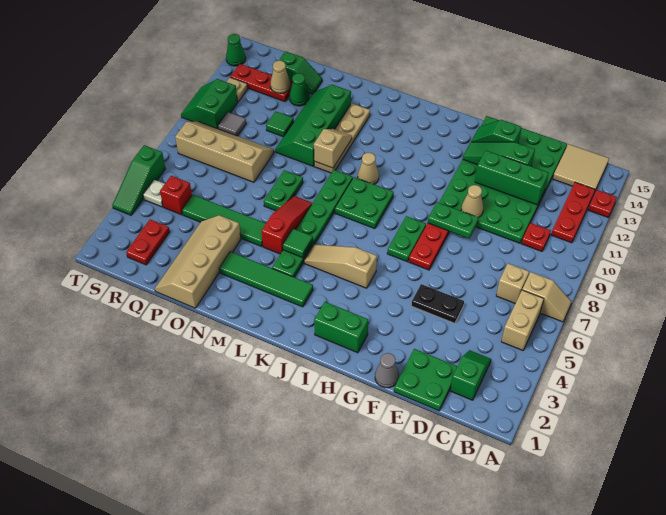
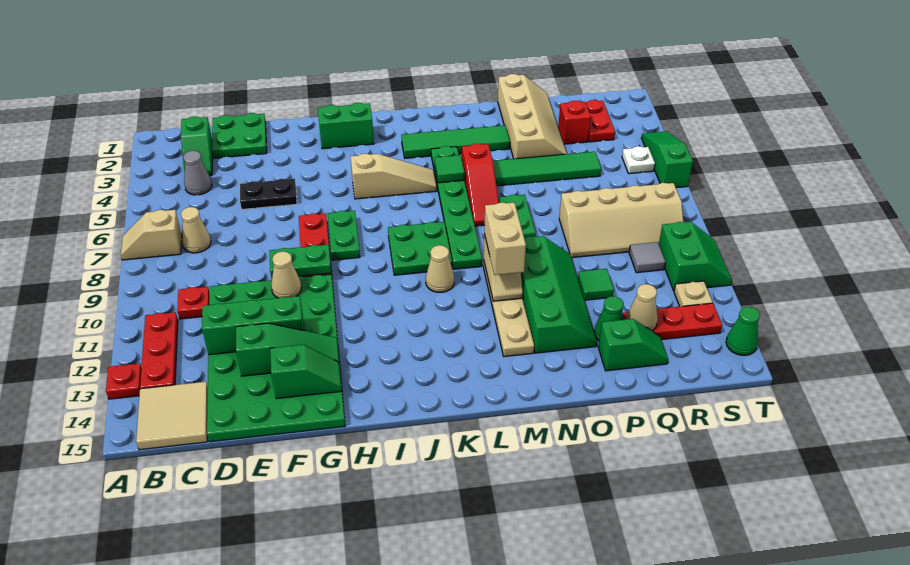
tan brick B5:B6 level 1 -> tan brick M10:M11 level 3
tan brick C7 level 1 -> tan cone C7 level 1
grey cone F1 level 1 -> grey cone C4 level 1
green slope P14:Q14 level 1 top Q -> green slope P14:Q14 level 1 top P
red brick R5 level 1 -> red brick Q3 level 1

